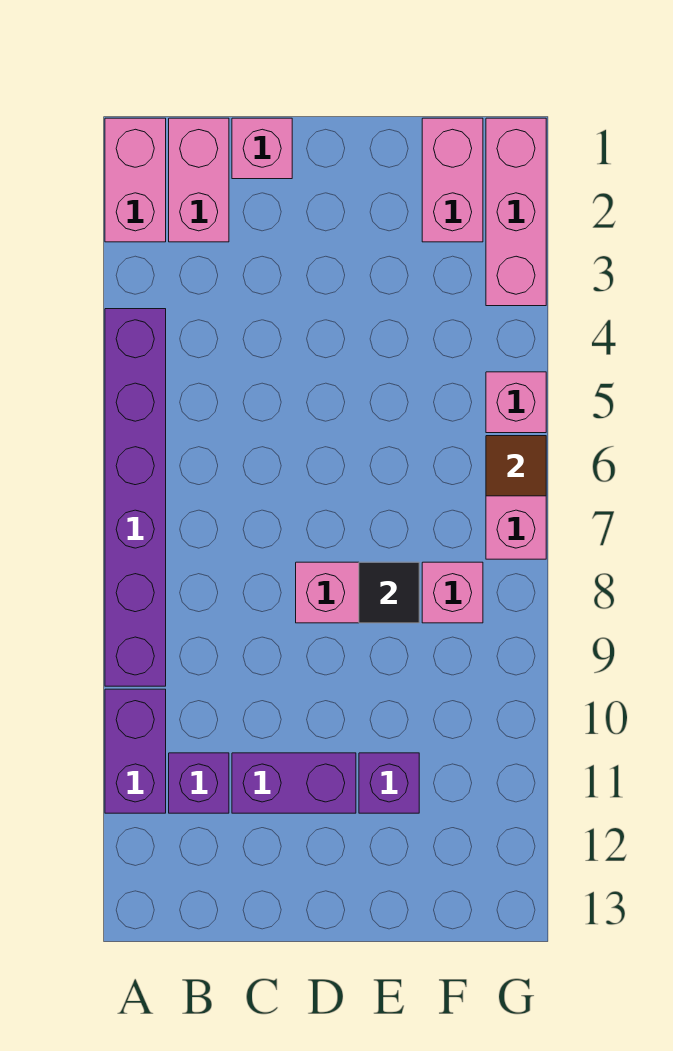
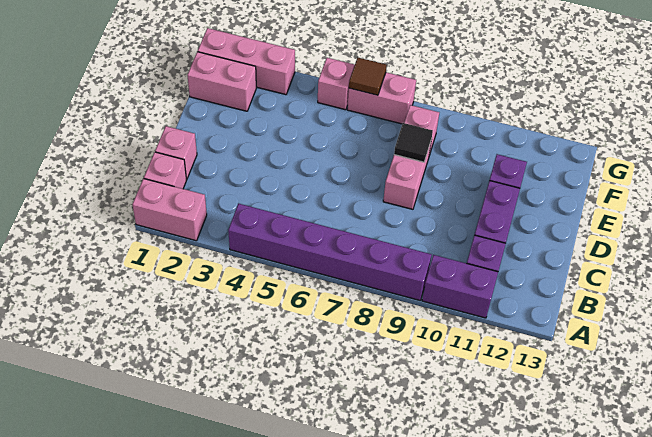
pink brick B1:B2 level 1 -> pink brick B1 level 1

